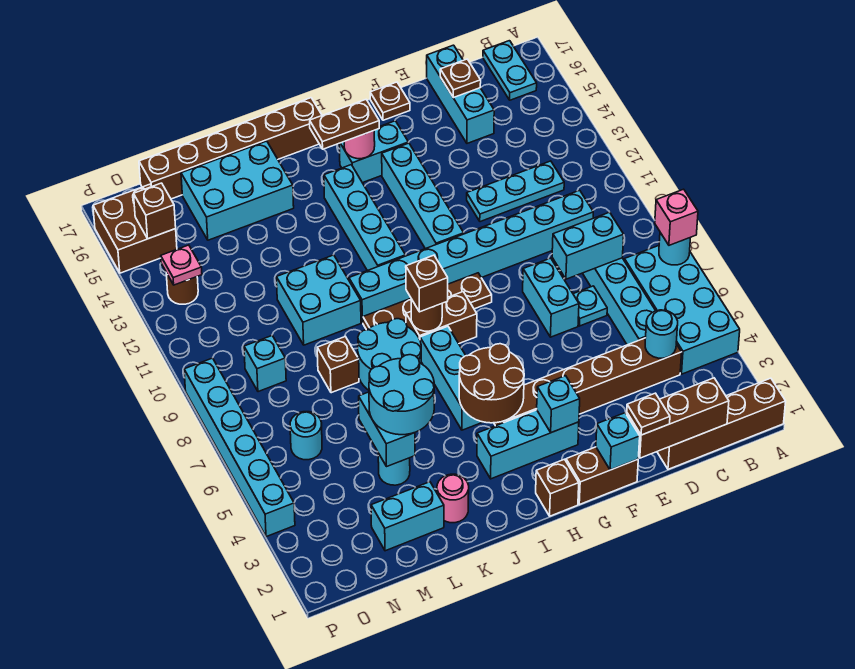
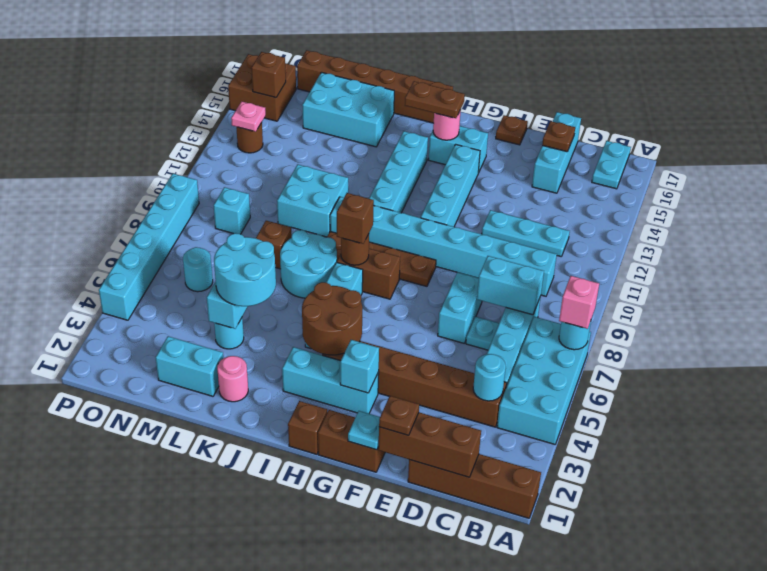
cyan brick F1 level 2 -> cyan plate F1 level 2

